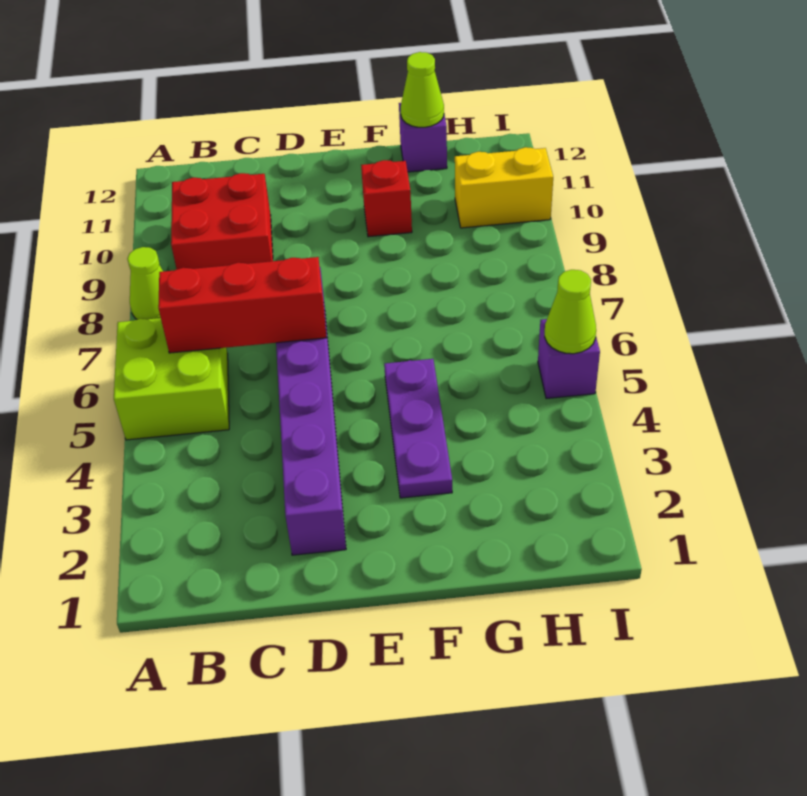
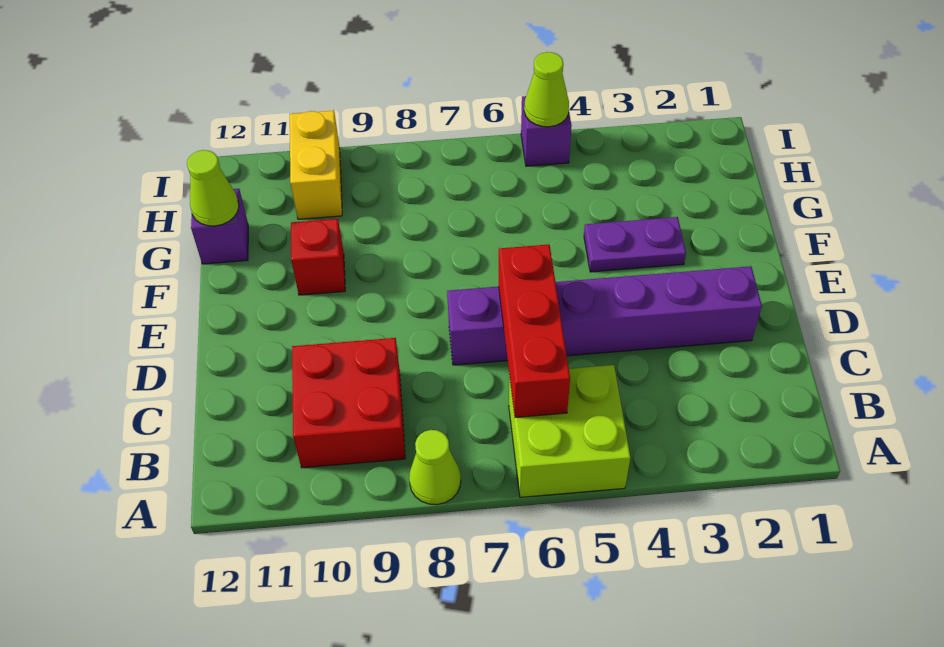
purple plate F3:F5 level 1 -> purple plate F3:F4 level 1

